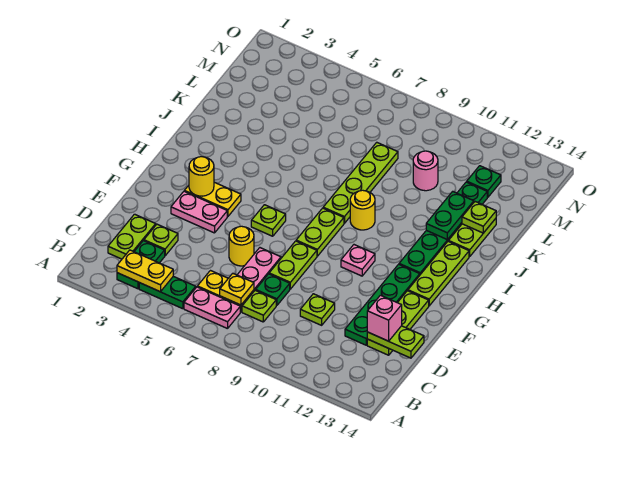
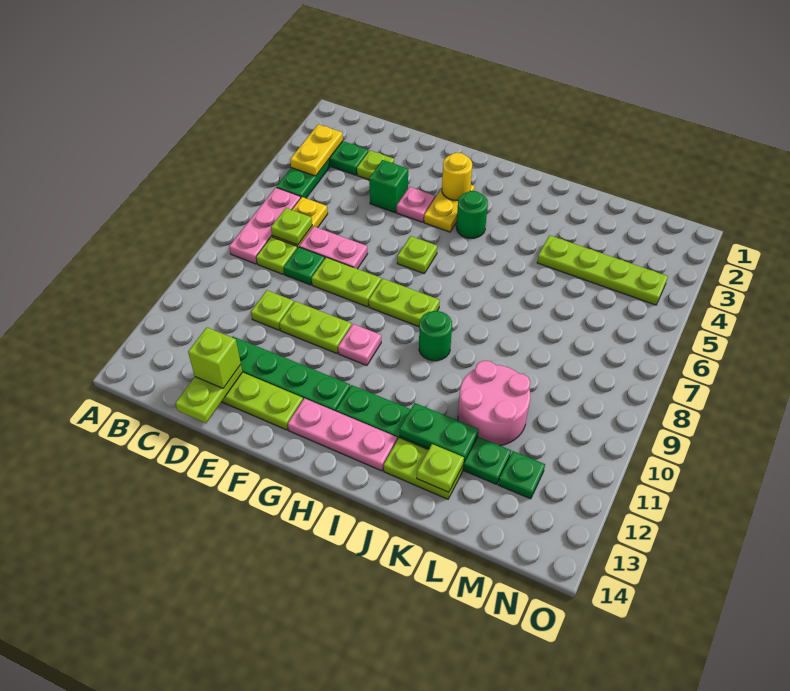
pink plate B6:B7 level 1 -> pink plate B6:B8 level 1
lime plate C2:D2 level 1 -> lime plate E10:F10 level 1
yellow plate C7 level 2 -> lime plate C7 level 2
pink brick D13 level 3 -> lime brick D13 level 3
none -> green brick E4 level 1
yellow round brick E6 level 1 -> none
pink plate F3:F4 level 1 -> pink plate F4 level 1
lime plate G13:I13 level 1 -> pink plate G13:I13 level 1
none -> green round brick H4 level 1
lime plate I8:L8 level 1 -> lime plate K4:N4 level 1
yellow round brick I9 level 1 -> green round brick I9 level 1
pink round brick L10 level 1 -> pink round brick K10:L11 level 1

